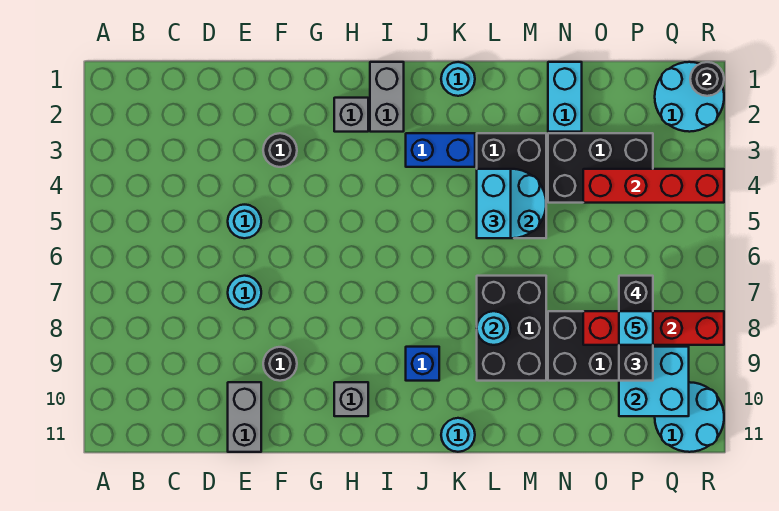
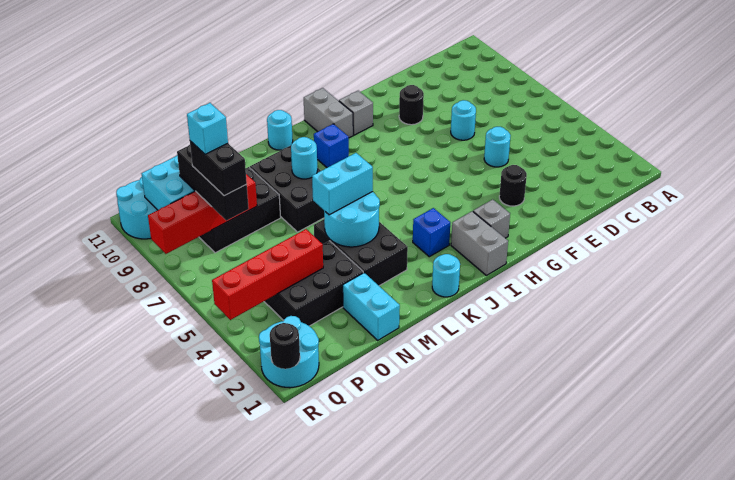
grey brick E10:E11 level 1 -> grey brick I10:I11 level 1
blue brick J3:K3 level 1 -> blue brick J3 level 1
cyan brick L4:L5 level 3 -> cyan brick L5:M5 level 3

